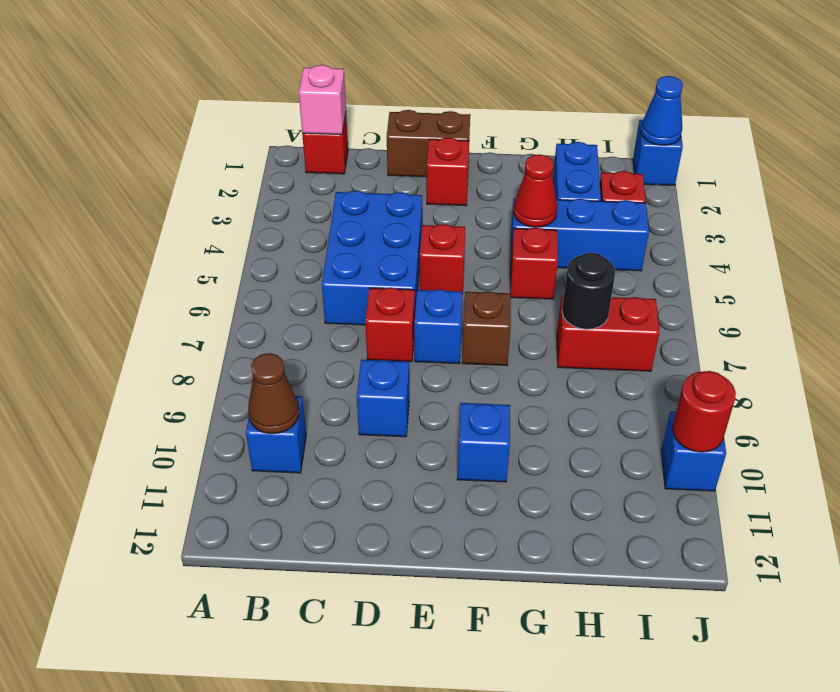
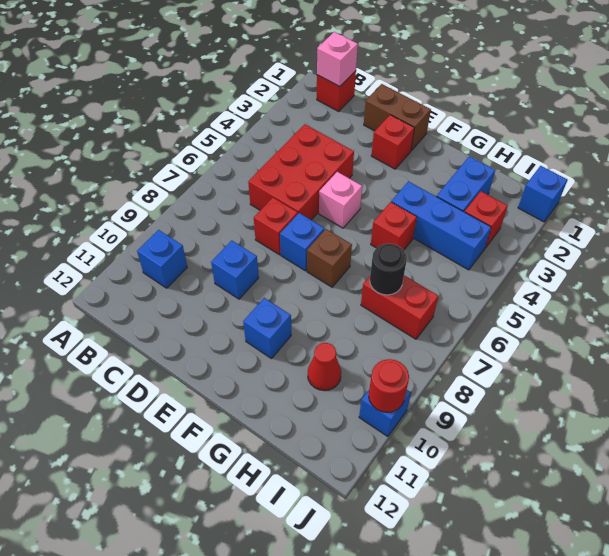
brown cone B10 level 2 -> none
blue brick C4:D6 level 1 -> red brick C4:D6 level 1
red brick E5 level 1 -> pink brick E5 level 1
red cone G4 level 2 -> red cone H10 level 1
blue cone J1 level 2 -> none

